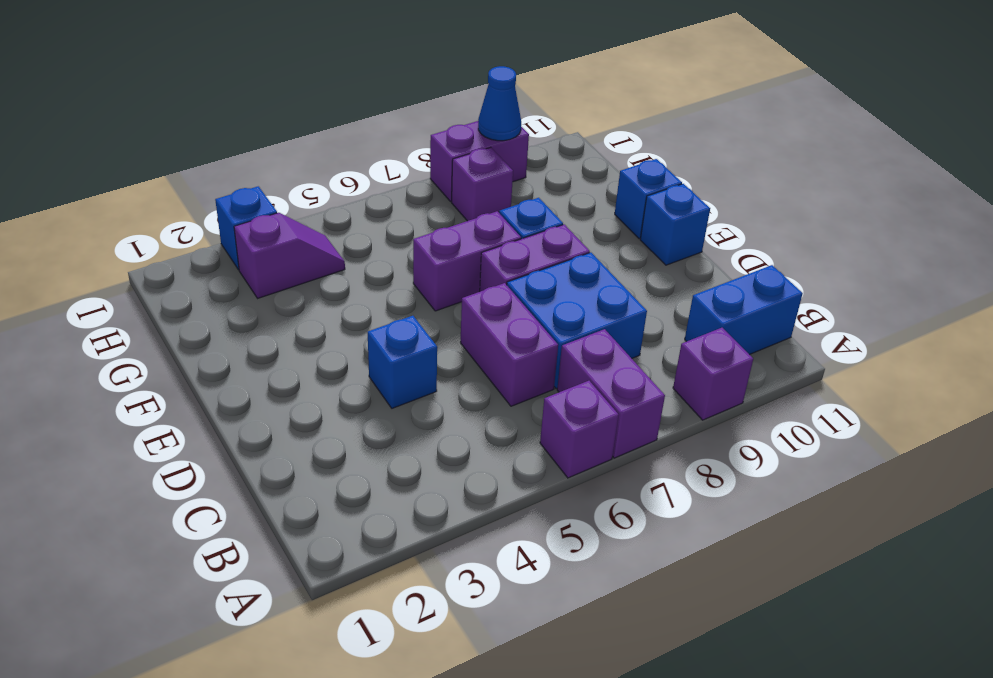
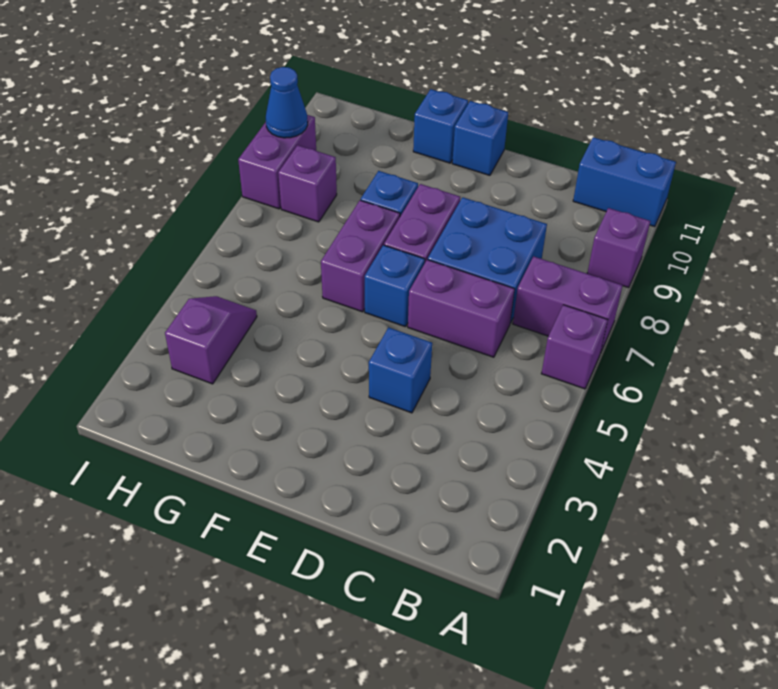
blue brick B10:B11 level 1 -> blue brick A11:B11 level 1
blue brick I3 level 1 -> blue brick E6 level 1

